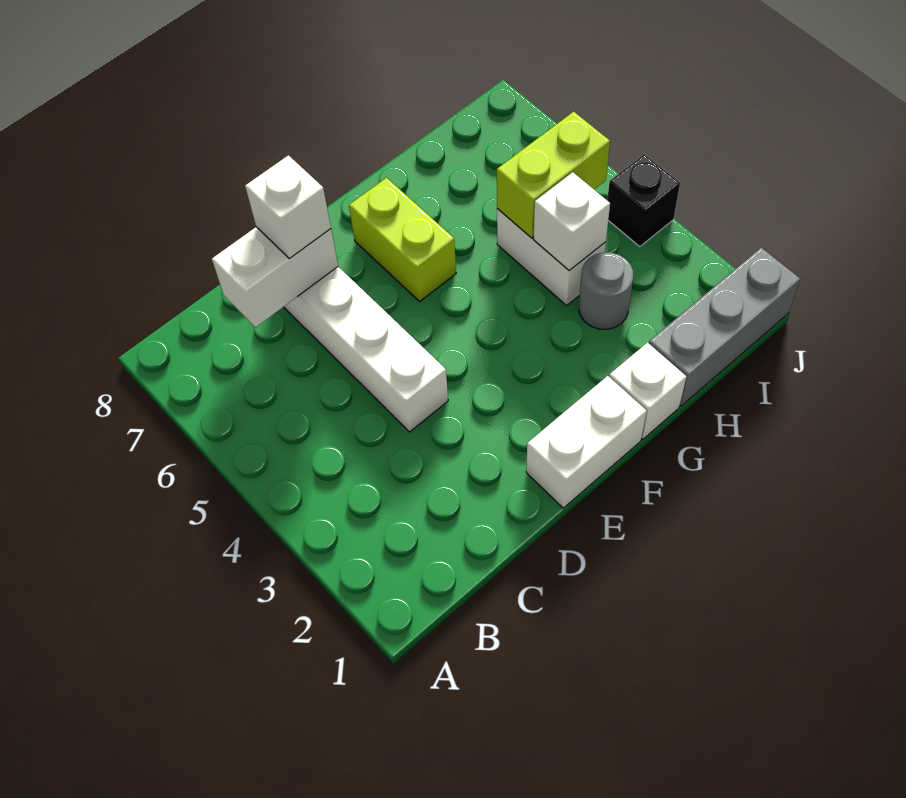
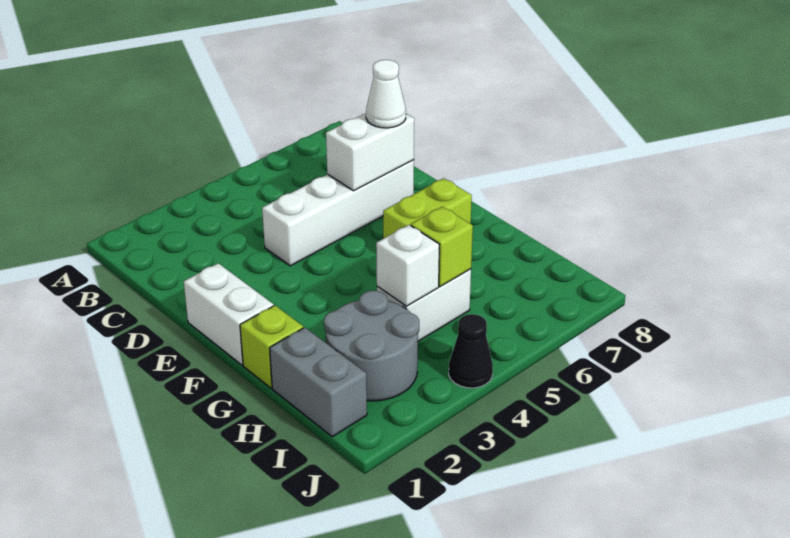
white brick C7:D7 level 2 -> white brick D6:D7 level 2
white brick D7 level 3 -> white cone D7 level 3
white brick G1 level 1 -> lime brick G1 level 1
grey brick H1:J1 level 1 -> grey brick H1:I1 level 1
grey round brick H3 level 1 -> grey round brick H2:I3 level 1
lime brick H5:I5 level 2 -> lime brick H5 level 2
black brick J4 level 1 -> black cone J4 level 1

